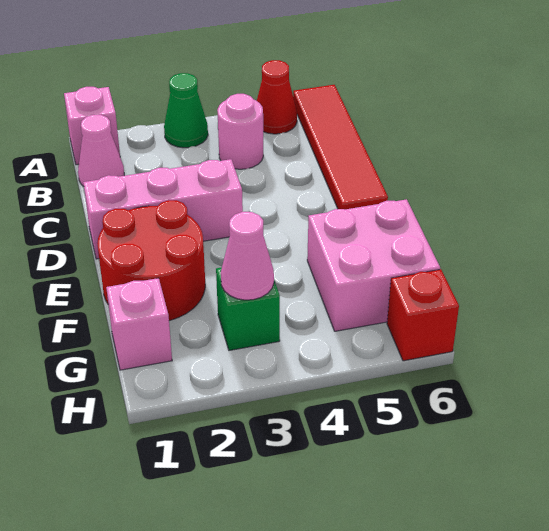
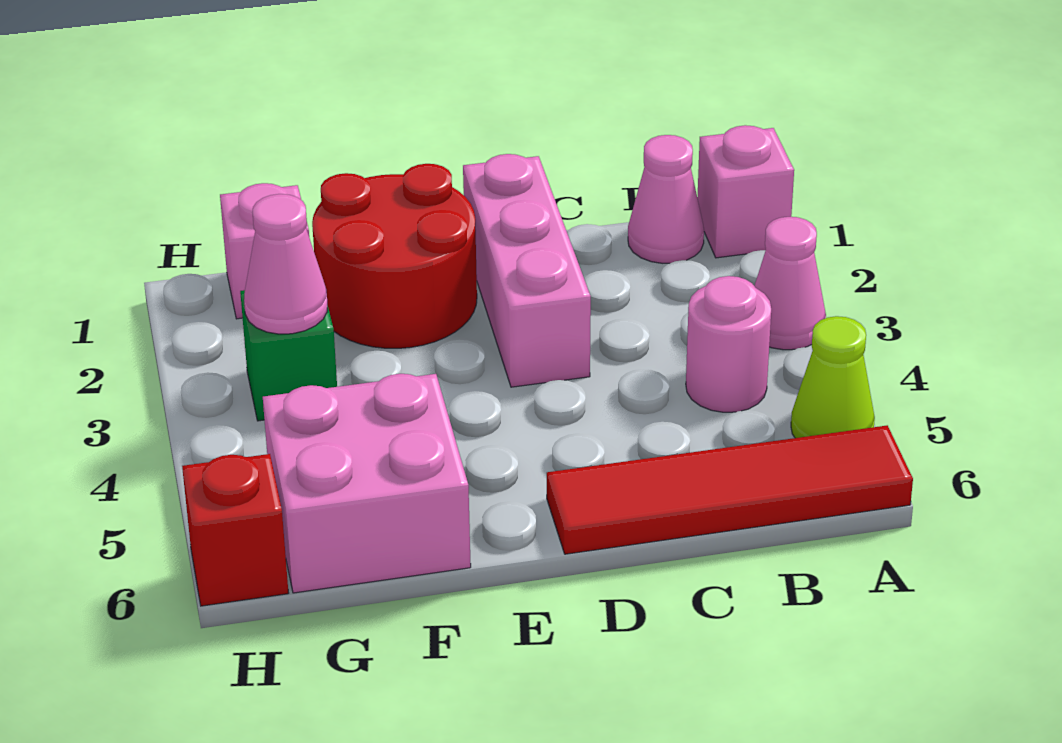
green cone A3 level 1 -> pink cone A3 level 1
red cone A5 level 1 -> lime cone A5 level 1

